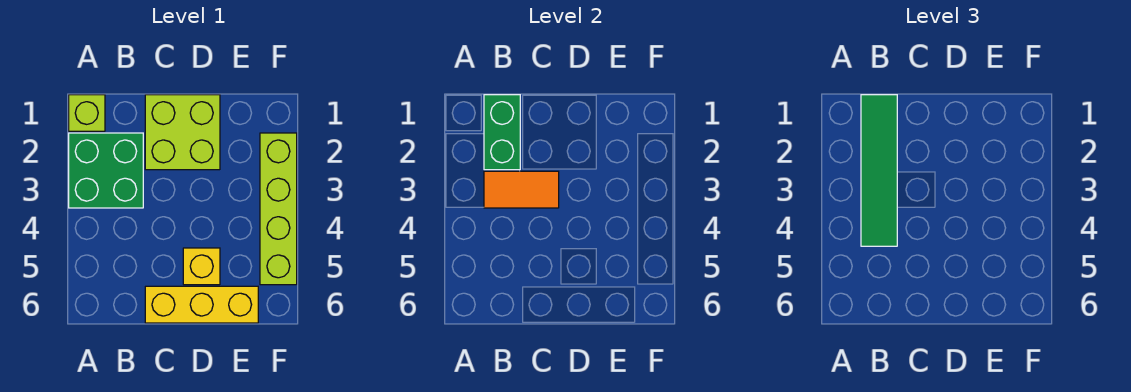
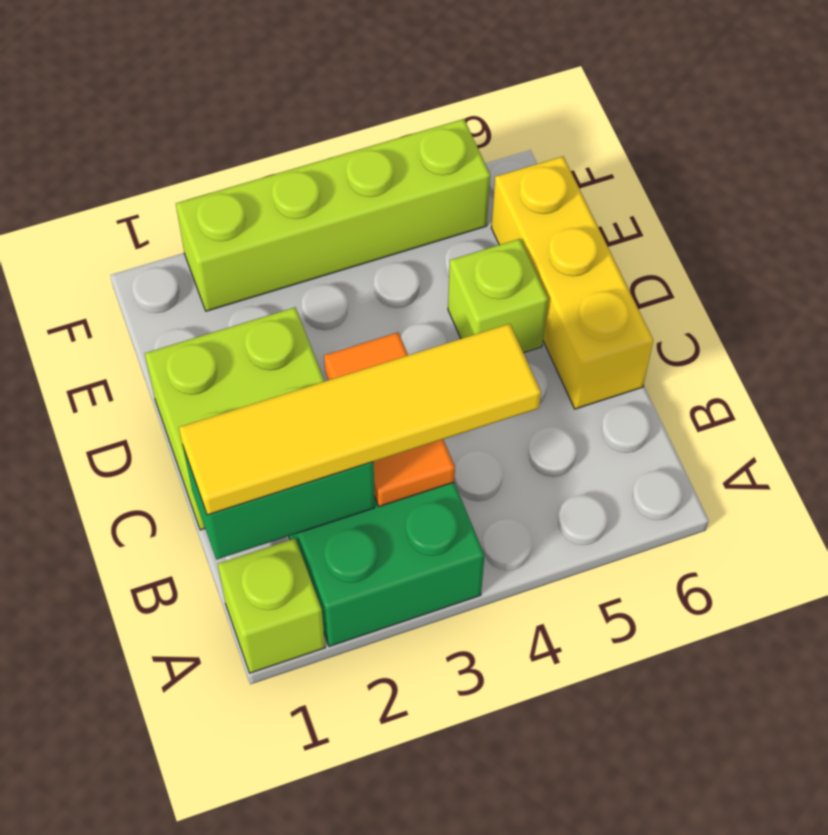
green tile B1:B4 level 3 -> yellow tile B1:B4 level 3
yellow brick D5 level 1 -> lime brick D5 level 1

